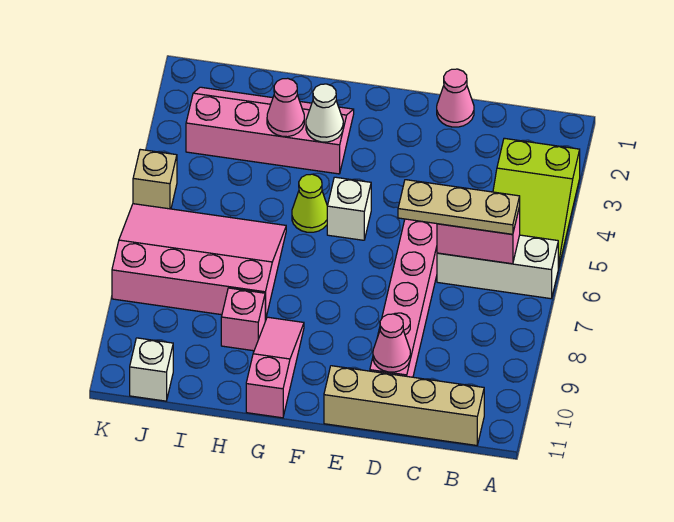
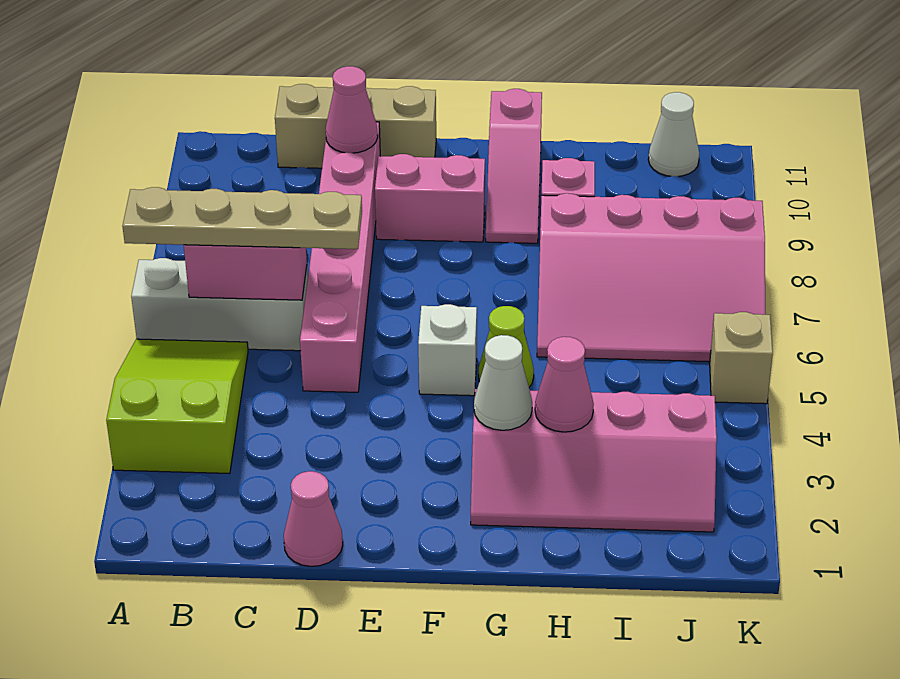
tan plate B6:D6 level 3 -> tan plate A6:D6 level 3
tan brick B11:E11 level 1 -> tan brick C11:E11 level 1
none -> pink brick E9:F9 level 1
white brick J11 level 1 -> white cone J11 level 1

